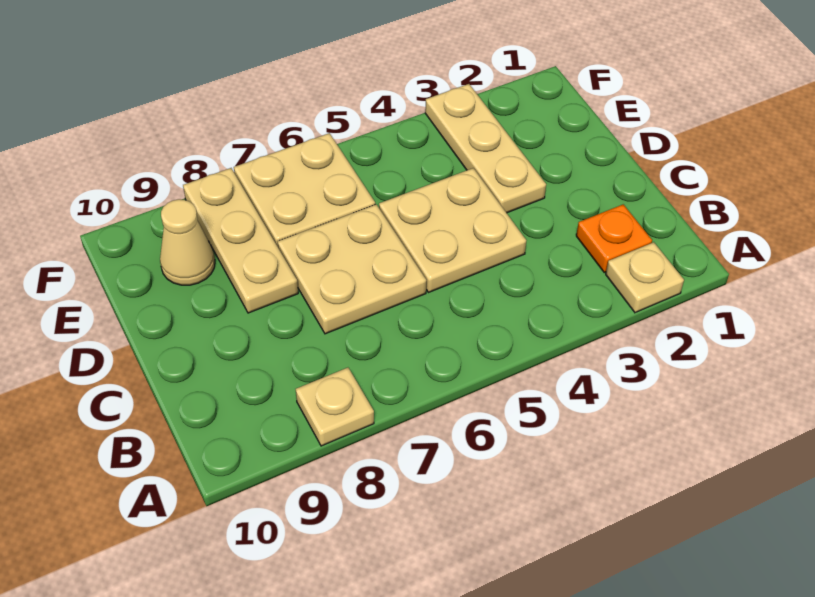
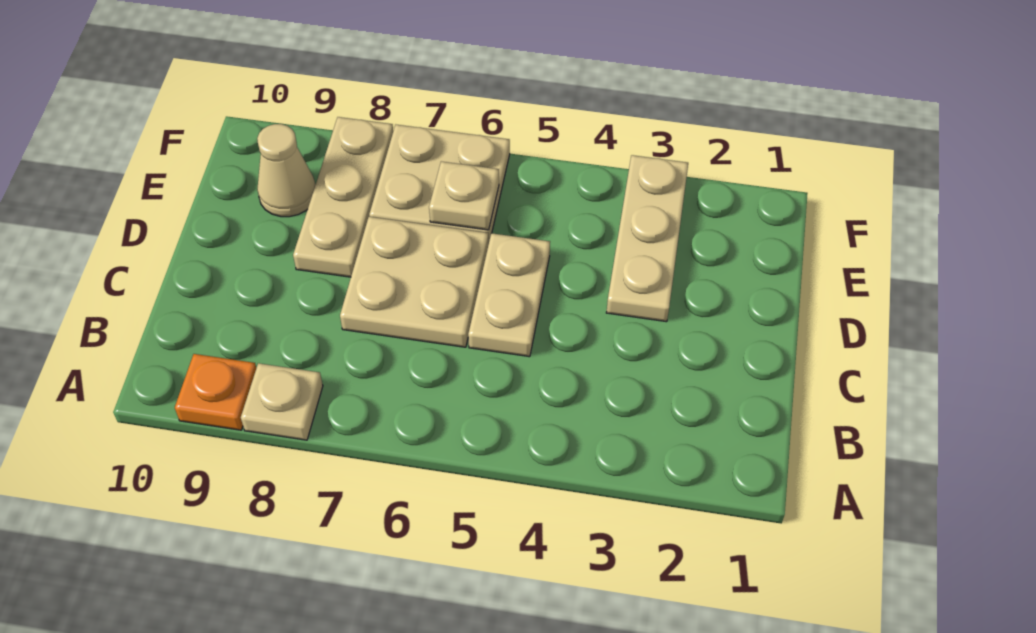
tan plate A2 level 1 -> tan plate E6 level 2
orange plate B2 level 1 -> orange plate A9 level 1
tan plate C4:D5 level 1 -> tan plate C5:D5 level 1

